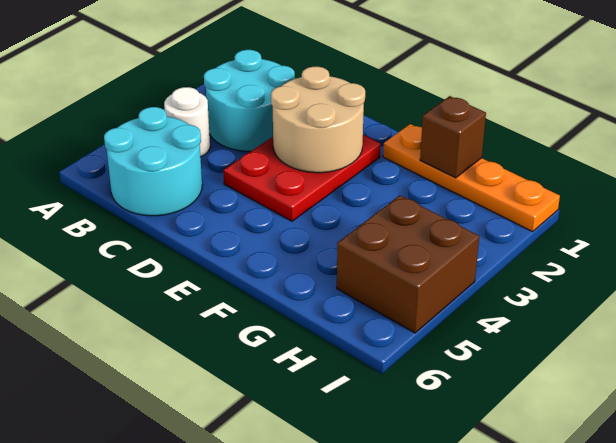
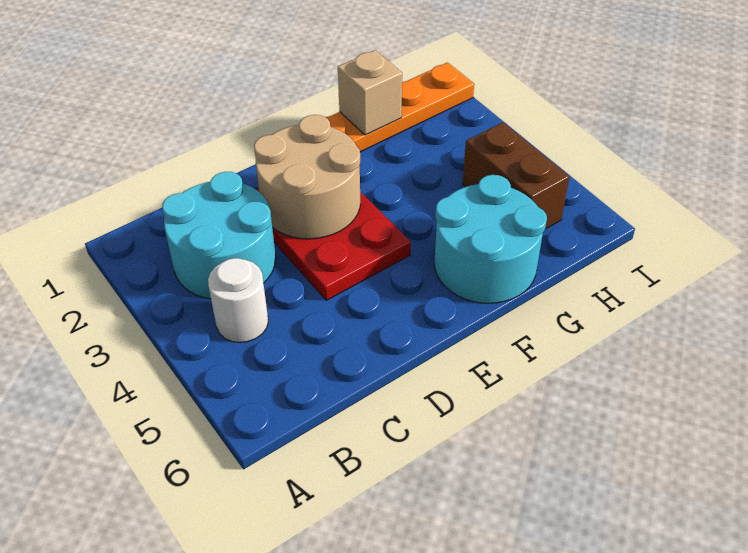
cyan round brick B5:C6 level 1 -> cyan round brick F5:G6 level 1
brown brick G1 level 2 -> tan brick G1 level 2
brown brick H4:I5 level 1 -> brown brick H4:H5 level 1

